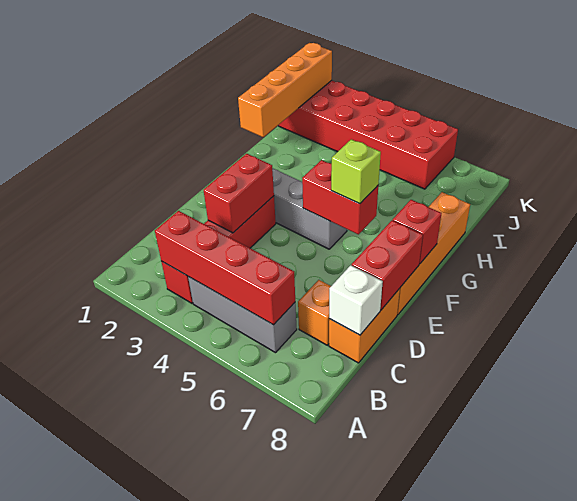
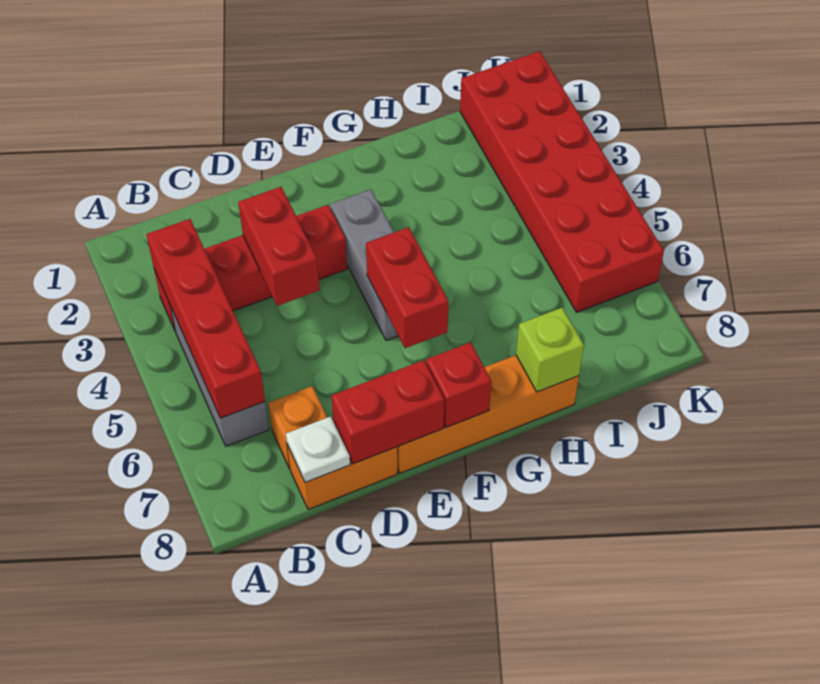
white brick C8 level 2 -> white plate C8 level 2
red brick D3:E3 level 2 -> red brick D3:D4 level 2
lime brick F6 level 3 -> lime brick H8 level 2
orange brick H1:K1 level 2 -> none

